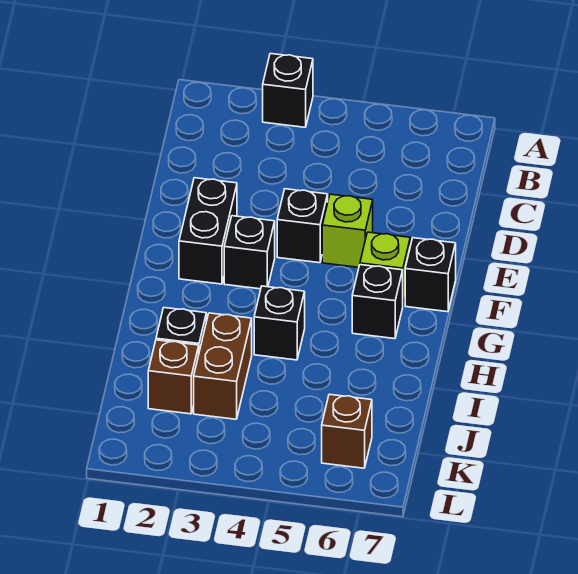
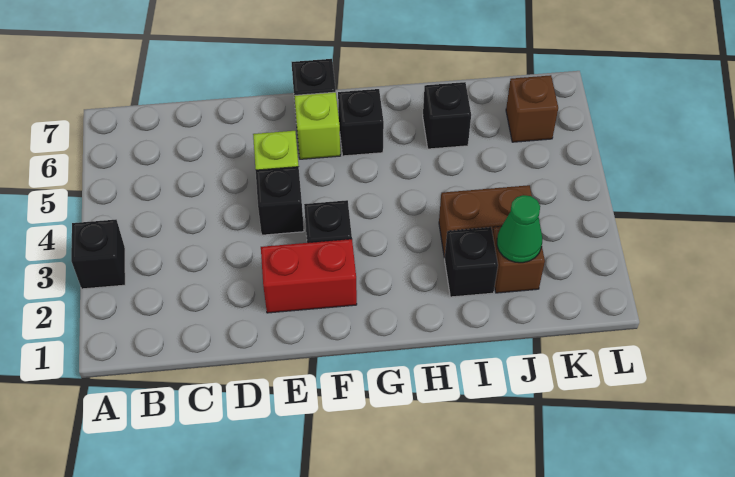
black brick E2:F2 level 1 -> red brick E2:F2 level 1
black brick H4 level 1 -> black brick I6 level 1
none -> green cone J2 level 2

